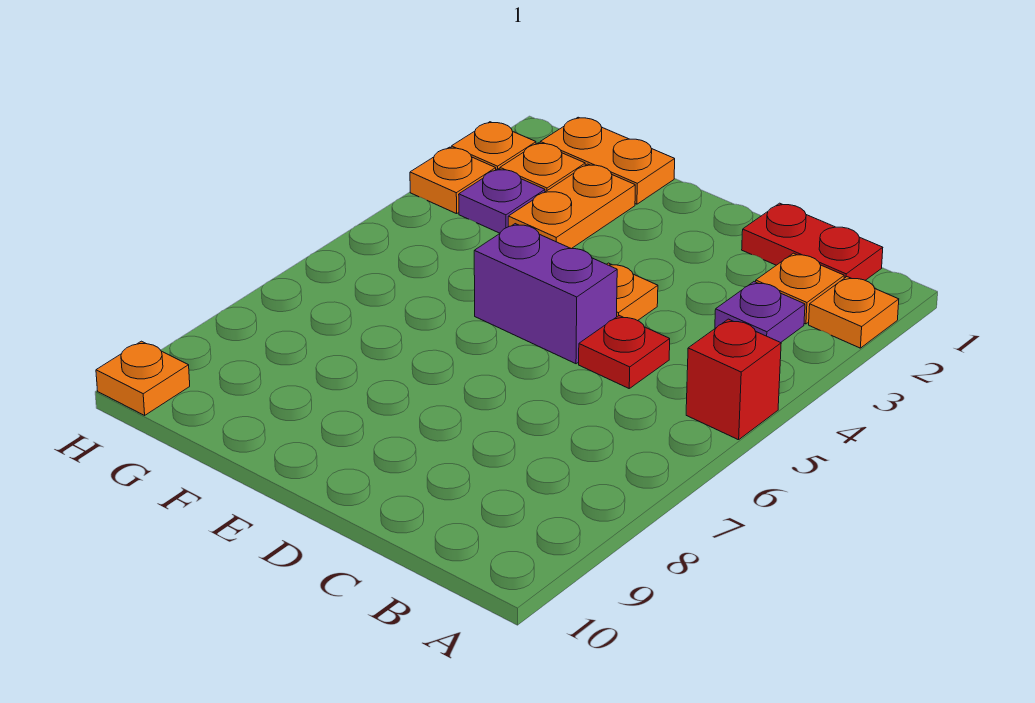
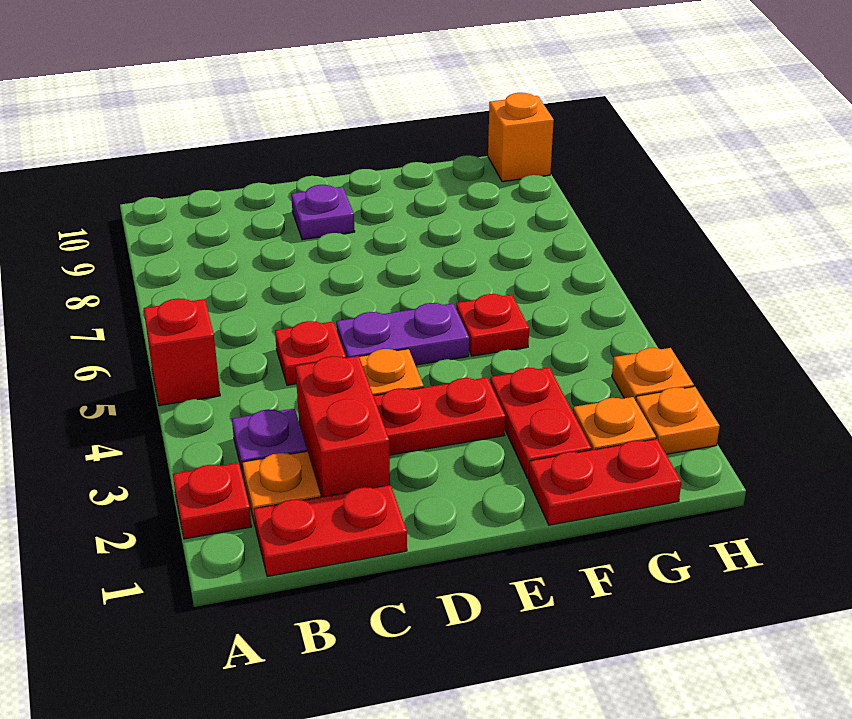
orange plate A2 level 1 -> red plate A2 level 1
none -> red brick C2:C3 level 1
none -> red plate D3:E3 level 1
purple brick D5:E5 level 1 -> purple plate D5:E5 level 1
orange plate F1:G1 level 1 -> red plate F1:G1 level 1
orange plate F2:F3 level 1 -> red plate F2:F3 level 1
none -> red plate F5 level 1
purple plate G3 level 1 -> purple plate D9 level 1
orange plate H10 level 1 -> orange brick H10 level 1

